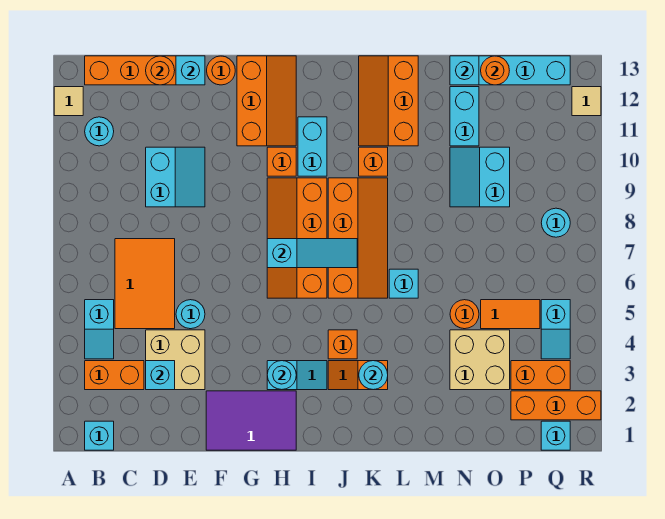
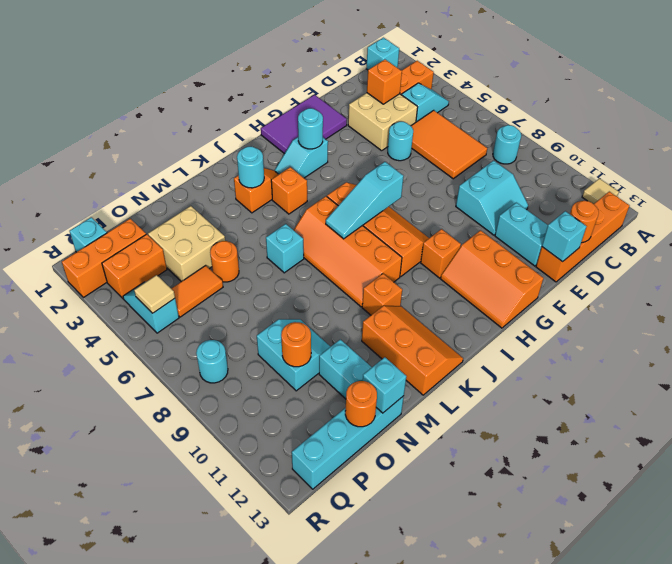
cyan slope B4:B5 level 1 top 5 -> cyan slope B4:C4 level 1 top C
cyan round brick B11 level 1 -> cyan round brick B8 level 1
cyan brick D3 level 2 -> orange brick D3 level 2
cyan slope D9:E10 level 1 top D -> cyan slope D9:E10 level 1 top 9
orange round brick F13 level 1 -> orange round brick O10 level 2
cyan brick I10:I11 level 1 -> cyan brick E11:E12 level 1
tan tile R12 level 1 -> tan tile Q5 level 2

